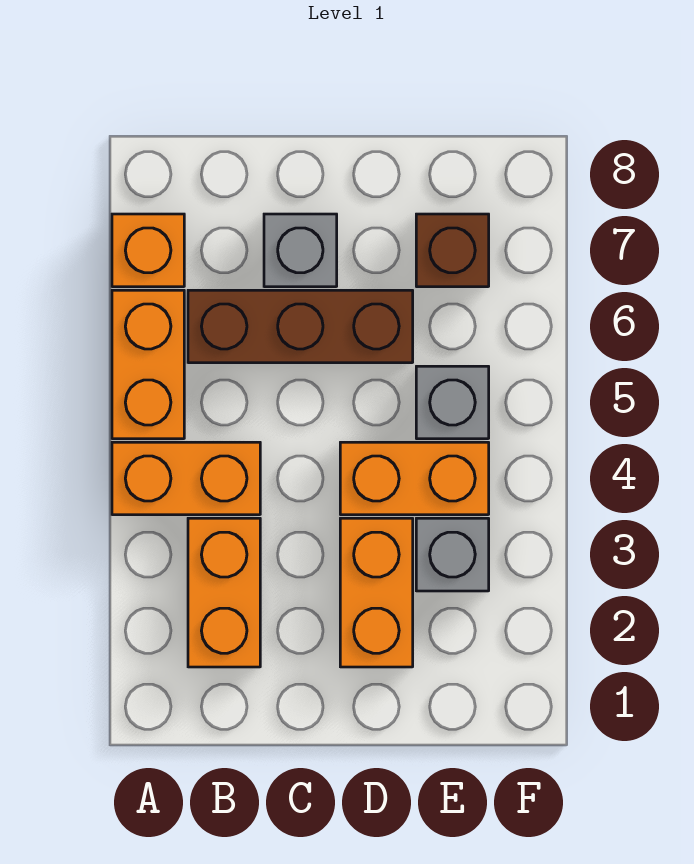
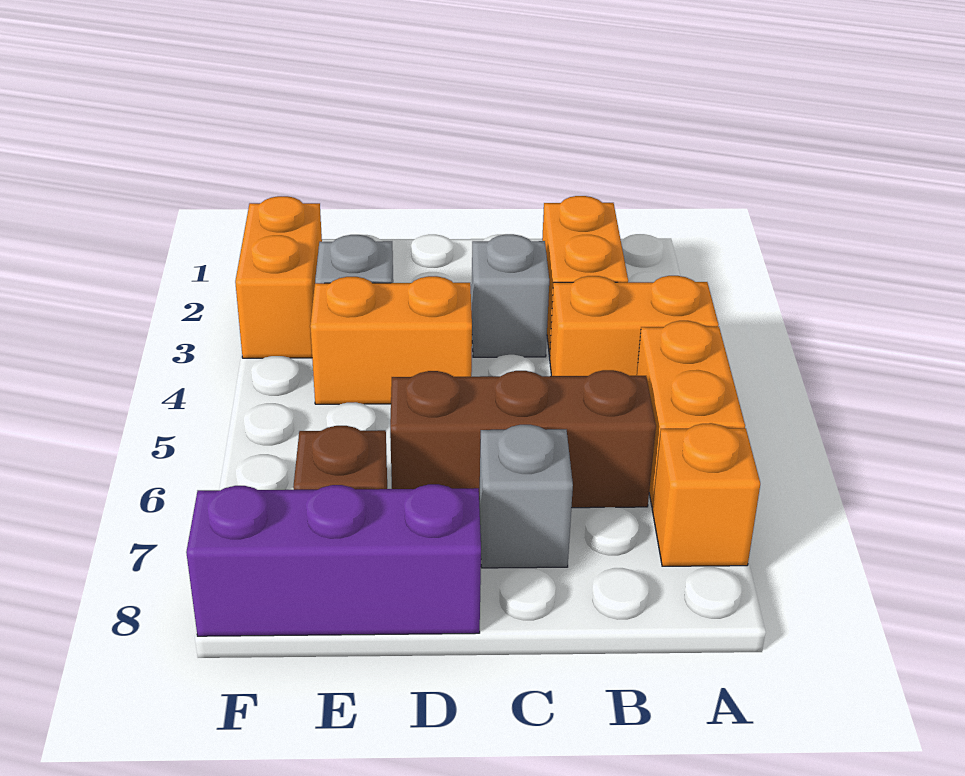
orange brick D2:D3 level 1 -> orange brick F2:F3 level 1
none -> purple brick D8:F8 level 1
grey brick E5 level 1 -> grey brick C3 level 1

